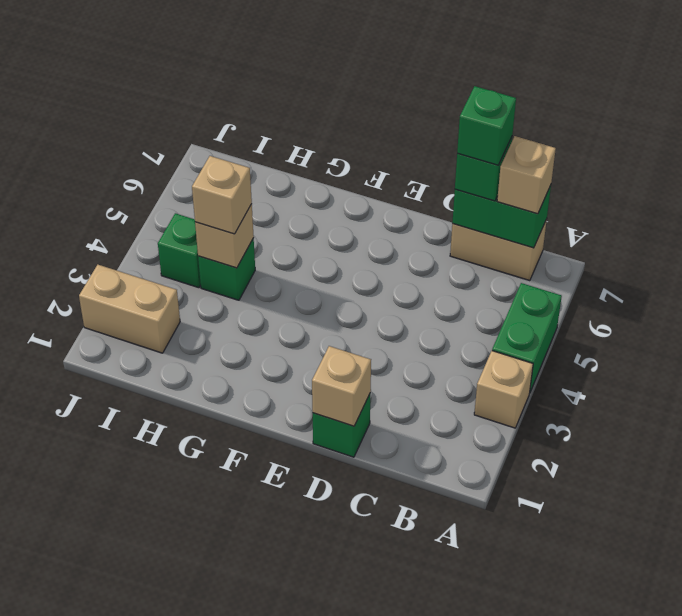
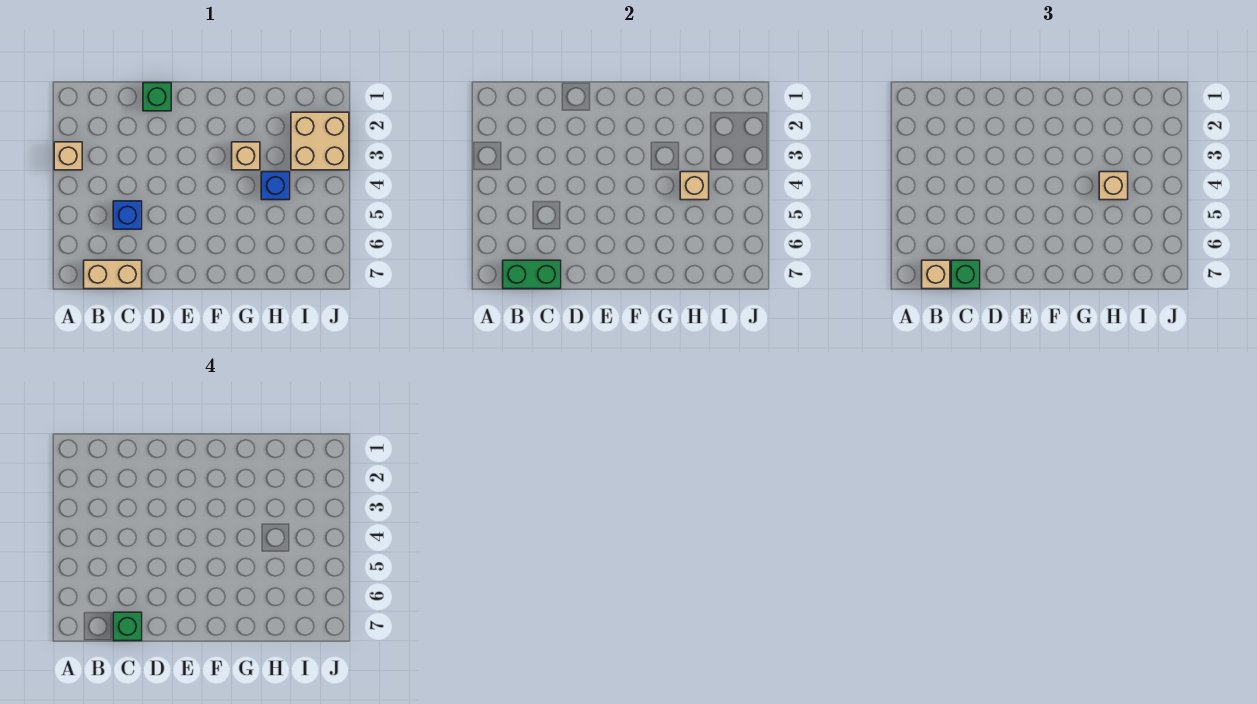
green brick A4:A5 level 1 -> none
none -> blue brick C5 level 1
tan brick D1 level 2 -> tan brick G3 level 1
green brick H4 level 1 -> blue brick H4 level 1
tan brick I2:J2 level 1 -> tan brick I2:J3 level 1
green brick I4 level 1 -> none

